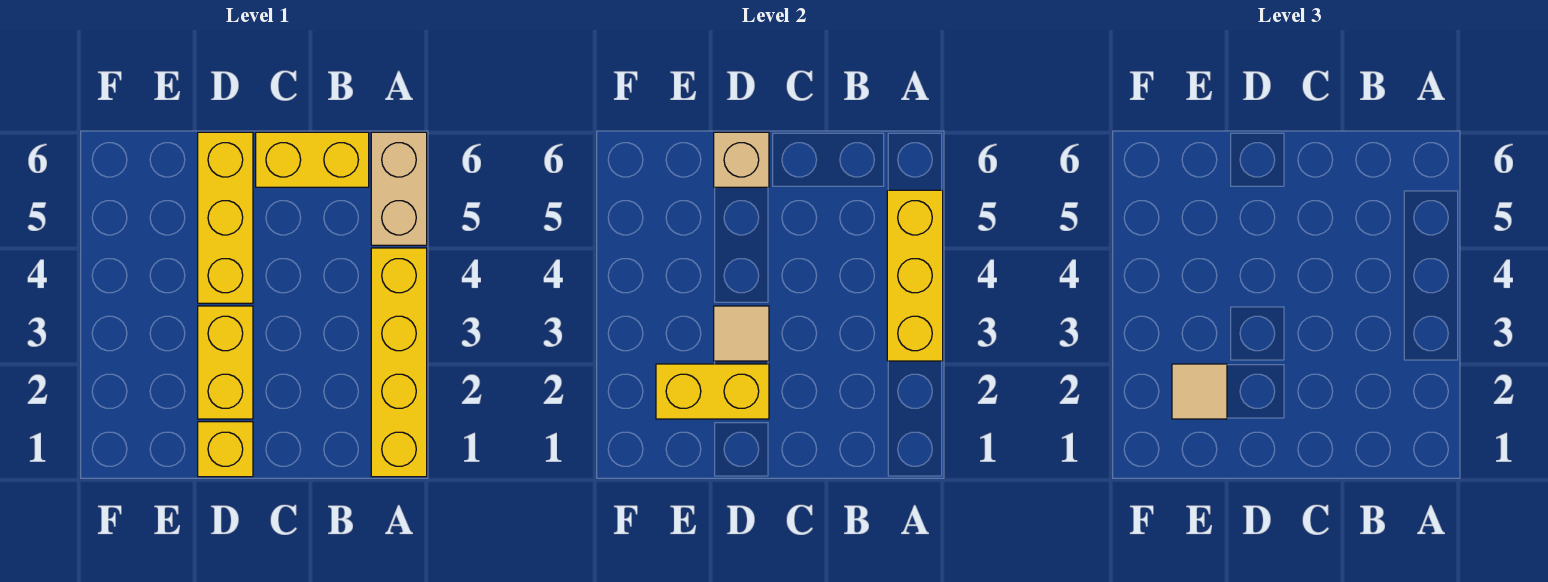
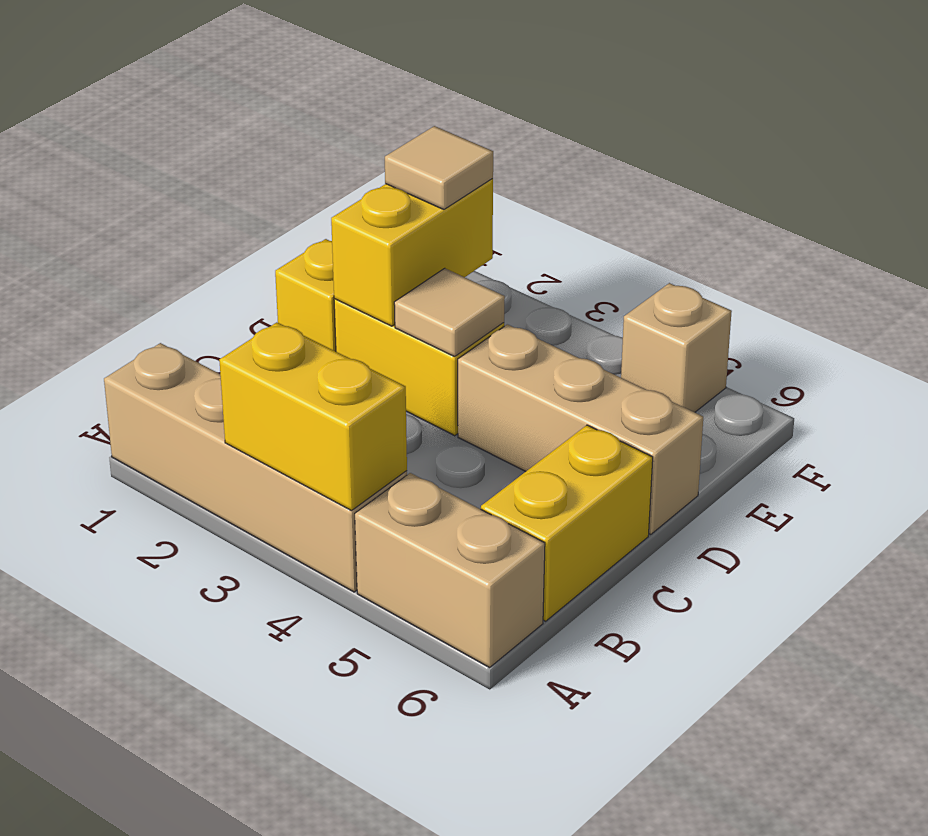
yellow brick A1:A4 level 1 -> tan brick A1:A4 level 1
yellow brick A3:A5 level 2 -> yellow brick A3:A4 level 2
yellow brick D4:D6 level 1 -> tan brick D4:D6 level 1
tan brick D6 level 2 -> tan brick F5 level 1

